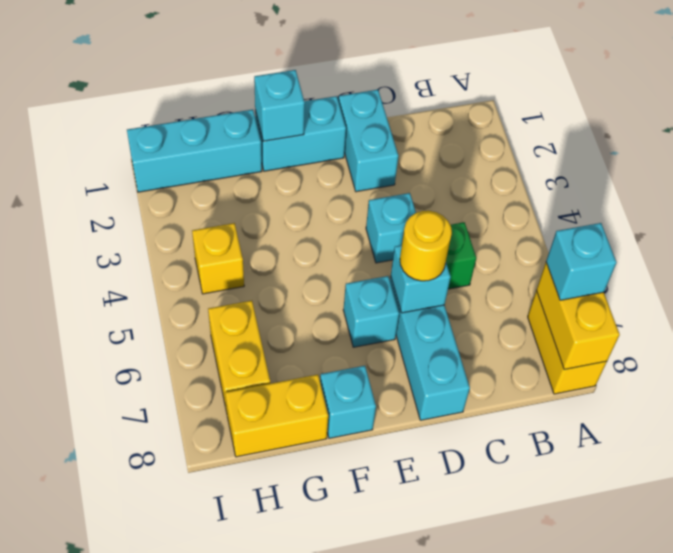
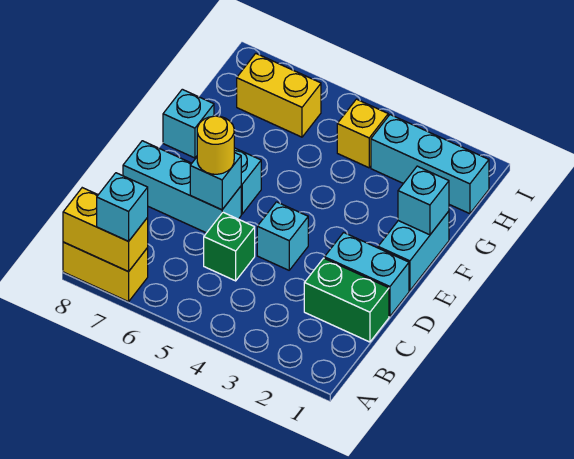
none -> green brick C1:C2 level 1
cyan brick G1:I1 level 1 -> cyan brick H1:H3 level 1
yellow brick G8:H8 level 1 -> none

